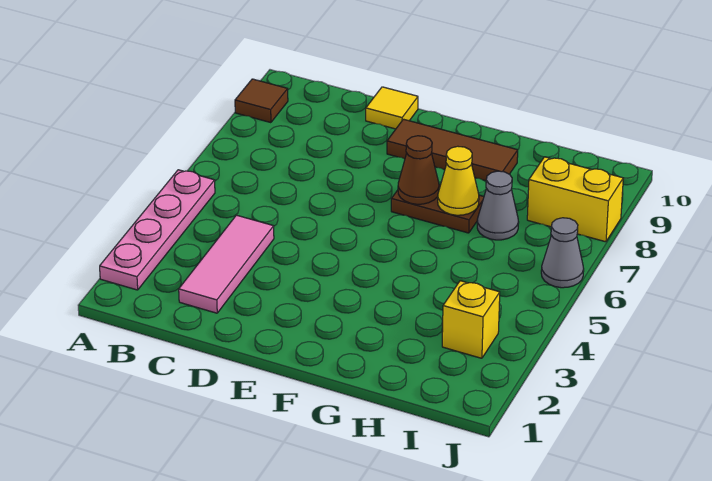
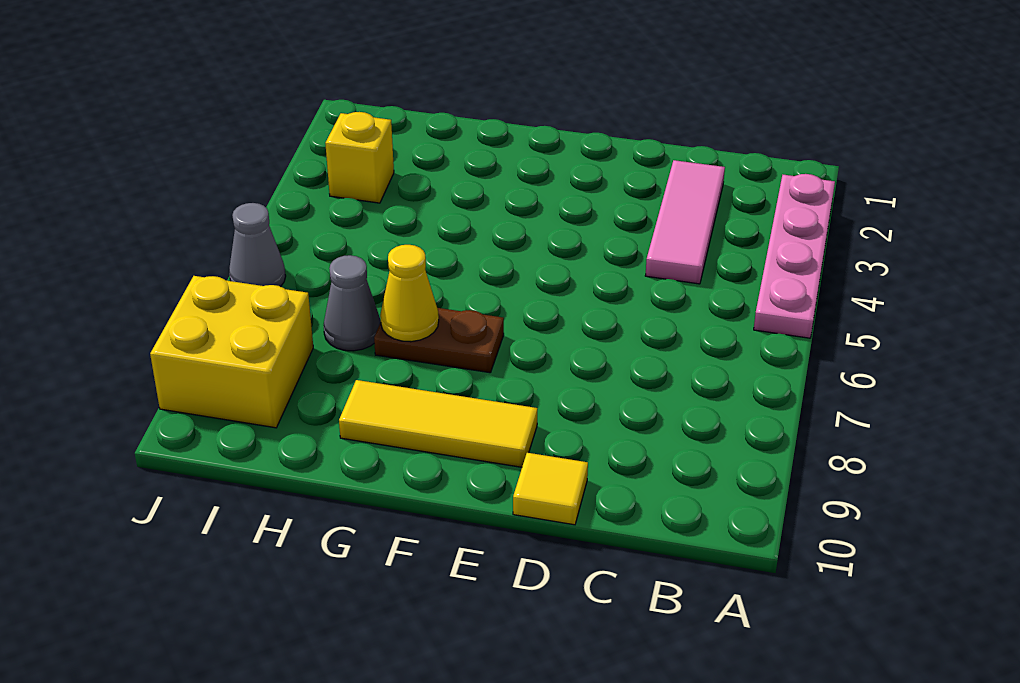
brown tile A9 level 1 -> none
brown tile E9:G9 level 1 -> yellow tile E9:G9 level 1
brown cone F7 level 2 -> none
yellow brick I8:J8 level 1 -> yellow brick I8:J9 level 1

